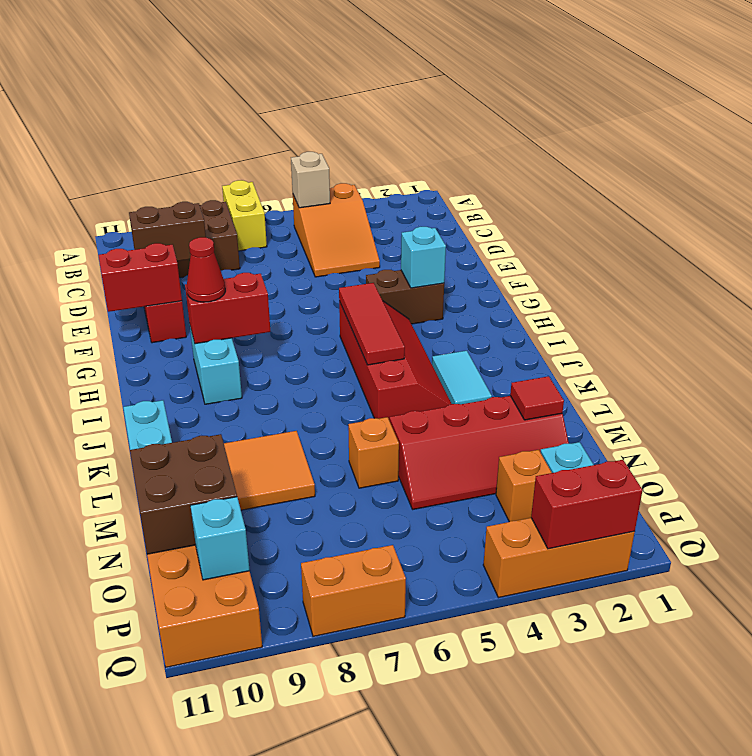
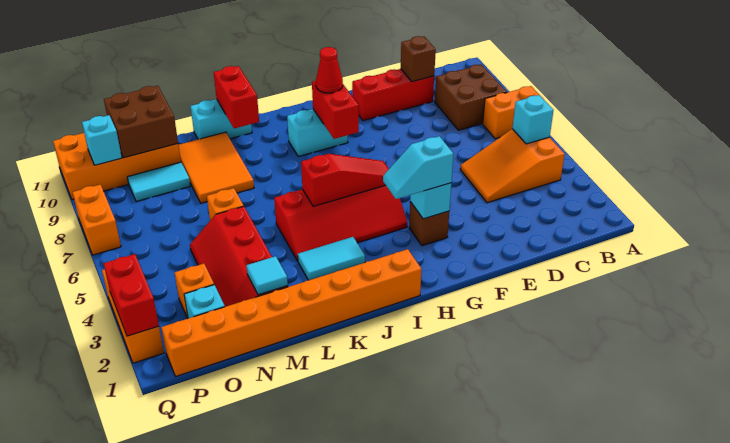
yellow brick A7:B7 level 1 -> orange brick A7:B7 level 1
tan brick B5 level 2 -> cyan brick B5 level 2
brown brick D9:D10 level 2 -> brown brick D10 level 2
red brick F10:F11 level 2 -> red brick K10:K11 level 2
brown brick G3:G4 level 1 -> brown brick G3 level 1
none -> cyan slope G3:H3 level 3 top G
red tile H5:J5 level 2 -> red slope H5:J5 level 2 top J
none -> orange brick I1:P1 level 1
red tile M2 level 2 -> cyan tile M2 level 2
none -> cyan tile N9:O9 level 1

